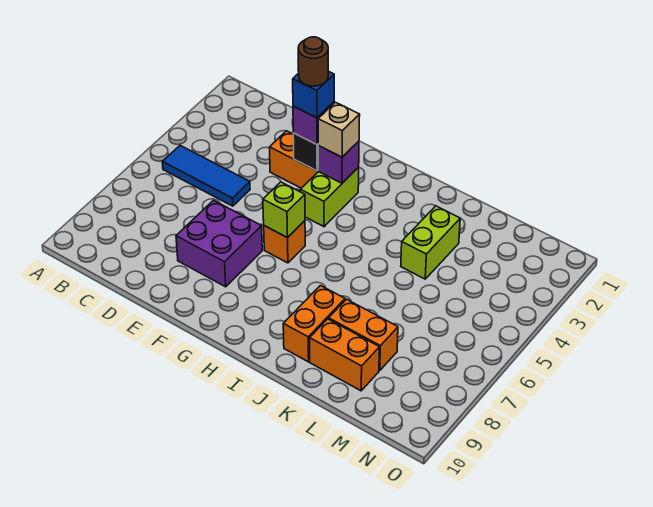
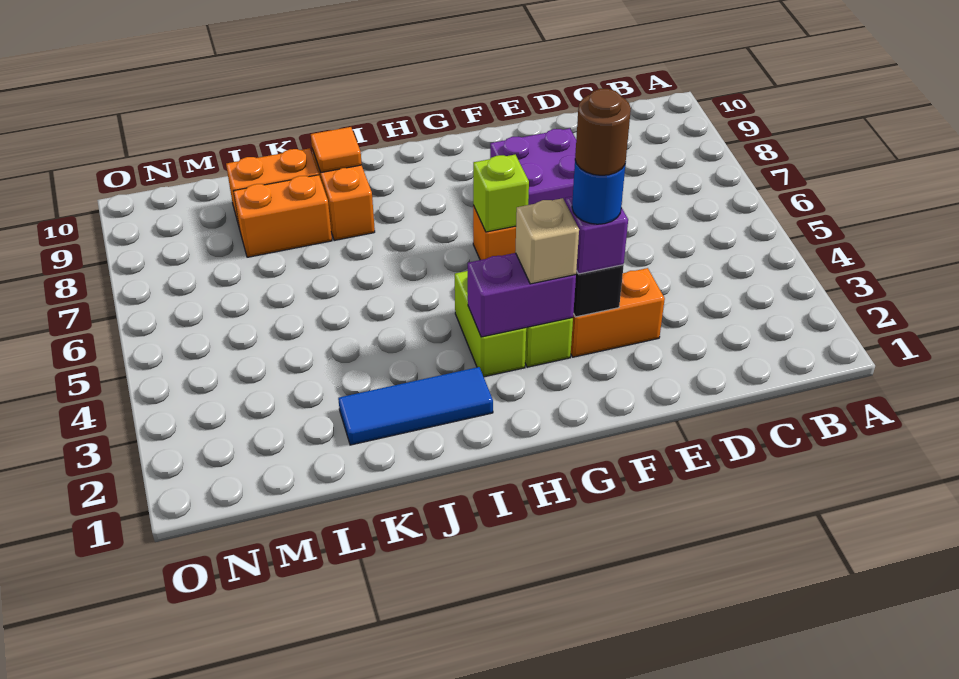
blue tile B5:D5 level 1 -> blue tile I2:K2 level 1
blue brick F3 level 4 -> blue round brick F3 level 4
purple brick G3 level 2 -> purple brick G3:H3 level 2
none -> orange tile J9 level 2
lime brick K3:K4 level 1 -> lime brick H3:H4 level 1

